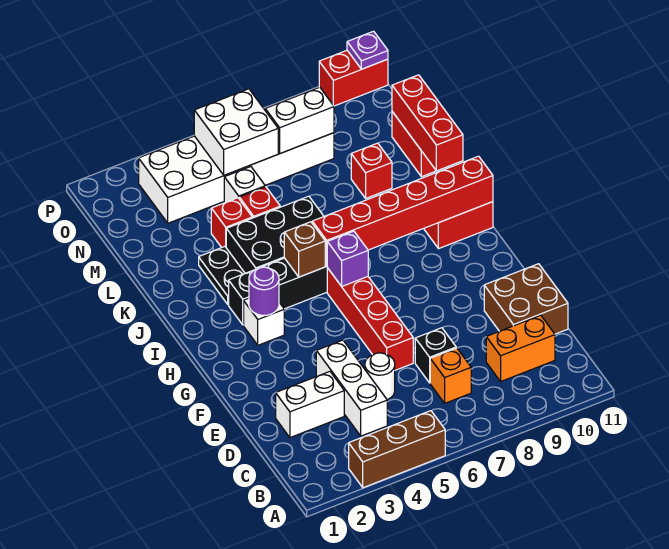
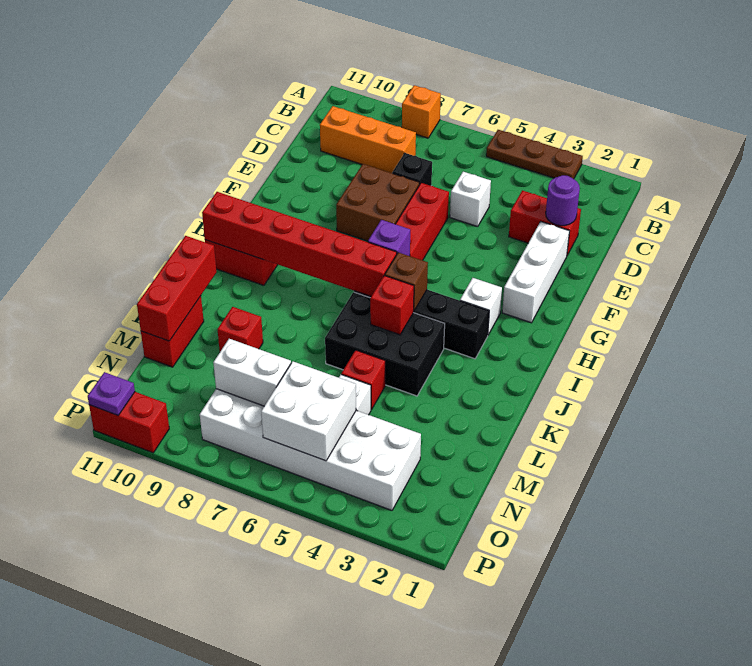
brown brick A3:A5 level 1 -> brown plate A3:A5 level 1
white brick C4:E4 level 1 -> white brick E2:G2 level 1
orange brick C7 level 1 -> orange brick A8 level 1
orange brick C9:C10 level 1 -> orange brick C8:C10 level 1
white brick D2:D3 level 1 -> red brick D2:D3 level 1
white round brick D5 level 1 -> white brick D5 level 1
brown brick D10:E11 level 1 -> brown brick E7:F8 level 1
purple round brick H3 level 2 -> purple round brick D2 level 2
black plate J3:K3 level 1 -> none
red brick L4 level 1 -> red brick J5 level 2

